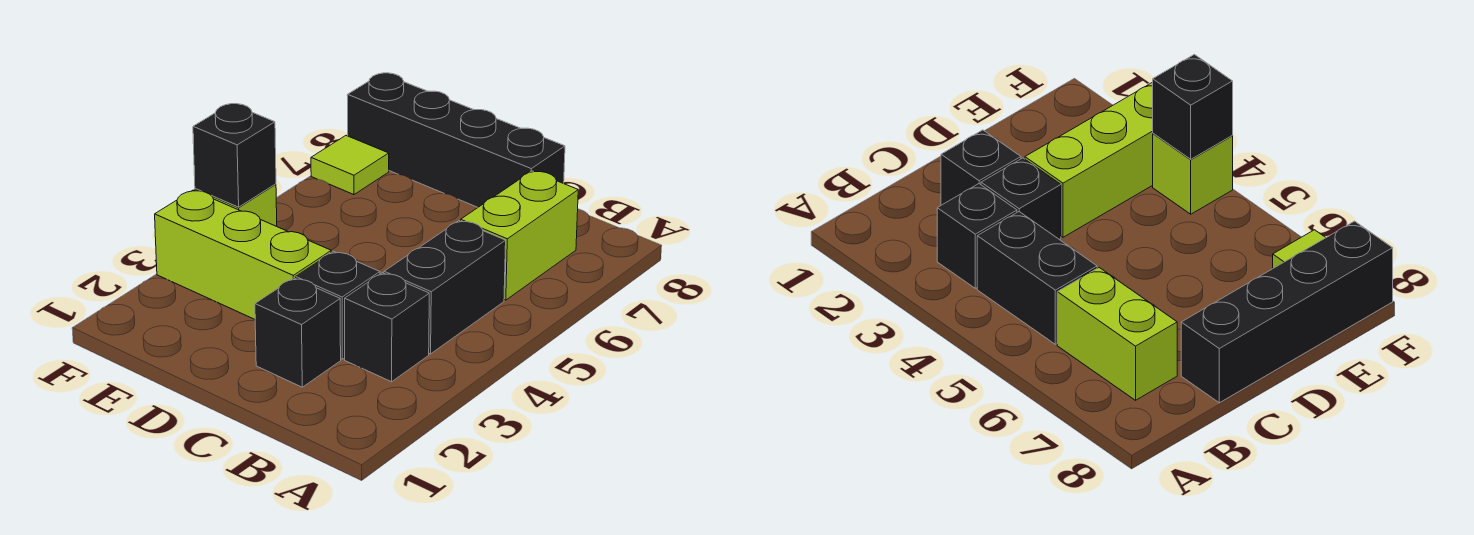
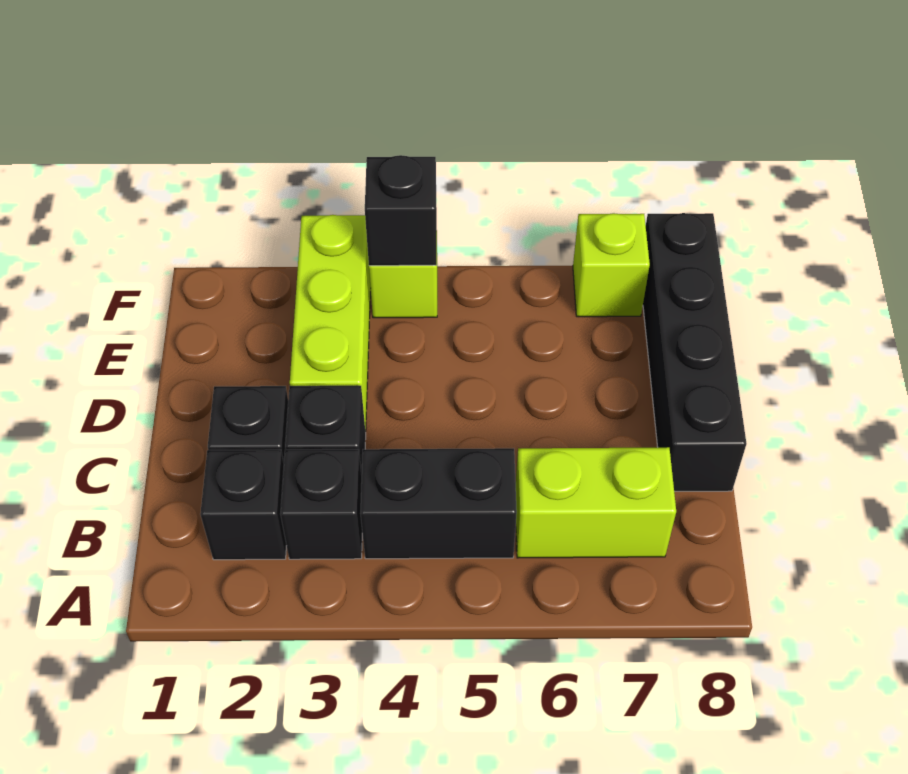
none -> black brick B2 level 1
lime tile F7 level 1 -> lime brick F7 level 1

